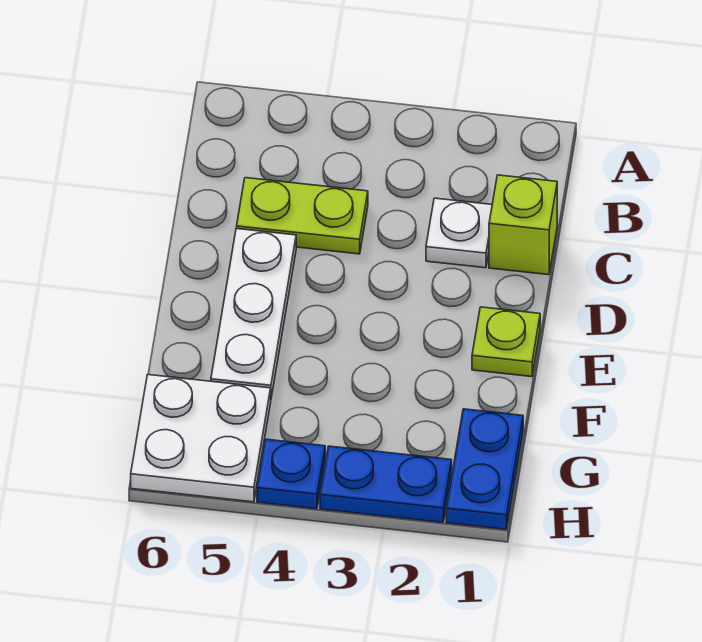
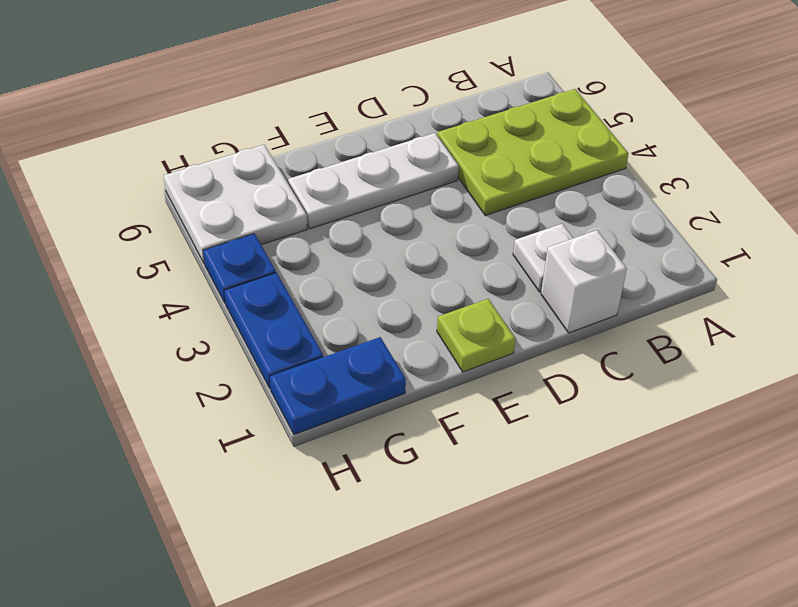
lime brick C1 level 1 -> white brick C1 level 1
lime plate C4:C5 level 1 -> lime plate A4:C5 level 1

